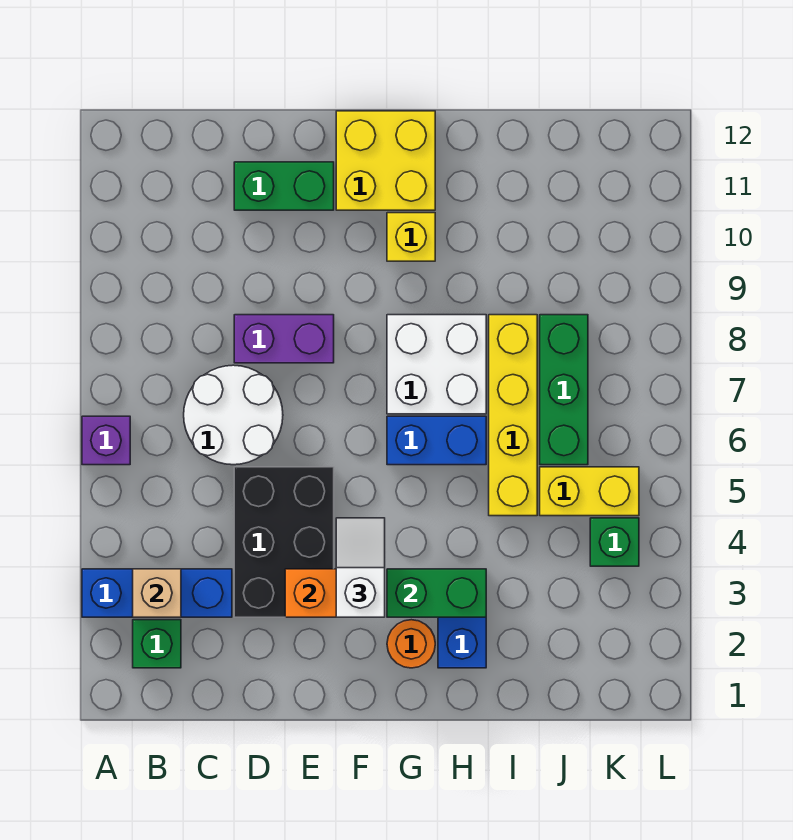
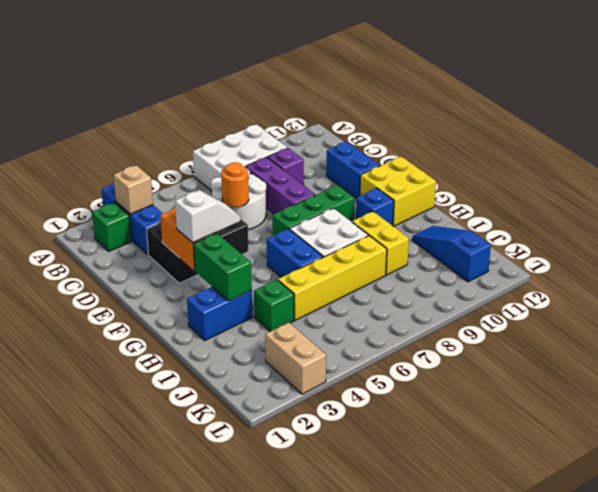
purple brick A6 level 1 -> purple brick C9 level 1
none -> white brick A7:B9 level 1
purple brick D8:E8 level 1 -> purple brick C8:E8 level 1
green brick D11:E11 level 1 -> blue brick D11:E11 level 1
orange round brick G2 level 1 -> orange round brick D6 level 2
yellow brick G10 level 1 -> blue brick G10 level 1
none -> blue slope I11:K11 level 1 top K
yellow brick J5:K5 level 1 -> yellow brick H9:I9 level 1
green brick J6:J8 level 1 -> green brick F7:F9 level 1
none -> tan brick K3:L3 level 1
green brick K4 level 1 -> green brick I4 level 1

